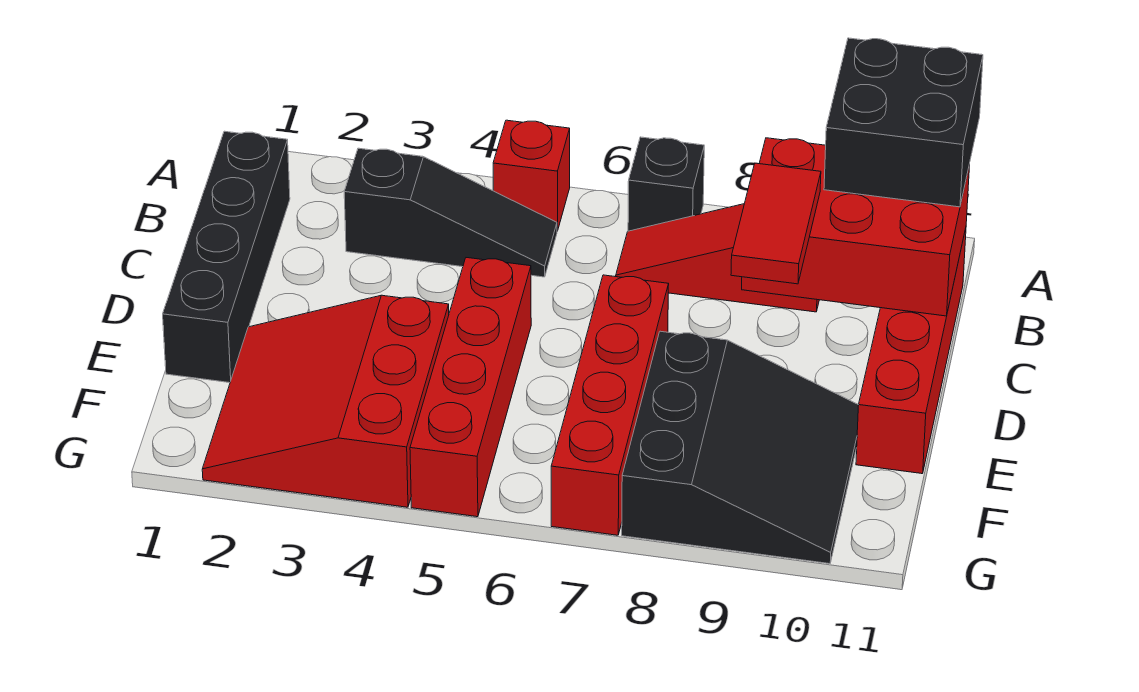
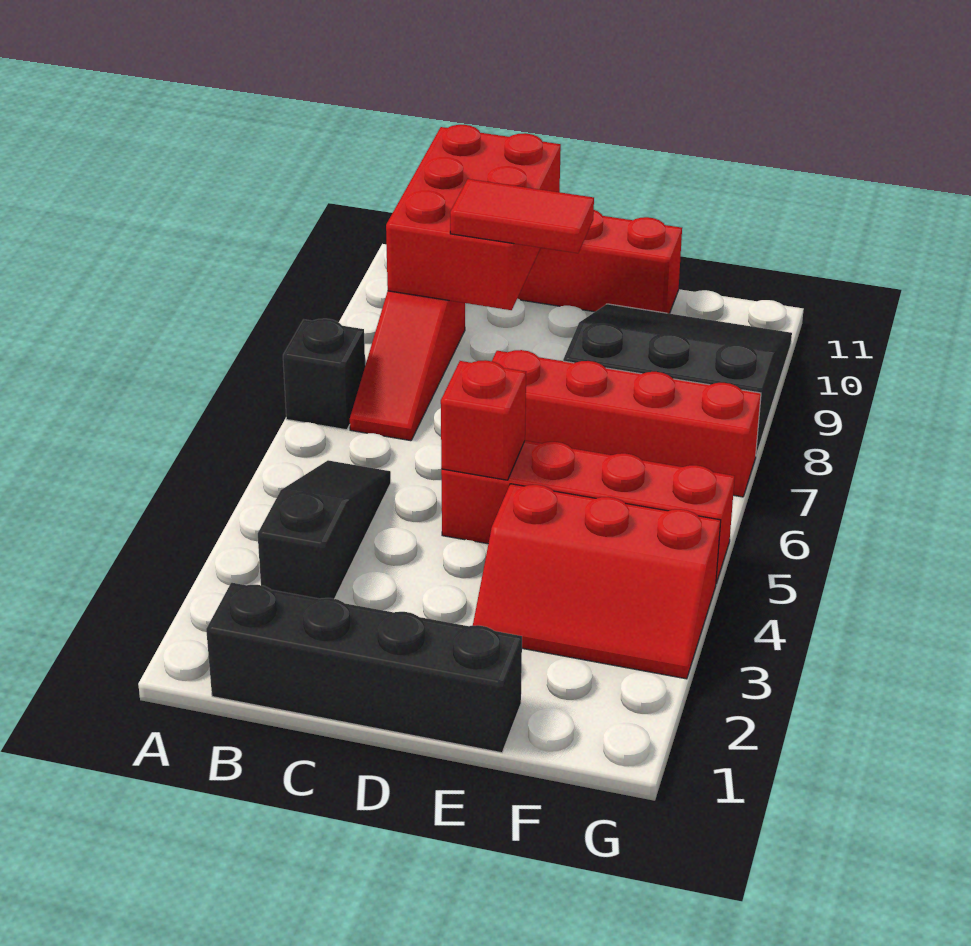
red brick A5 level 1 -> red brick D5 level 2
black brick A10:B11 level 3 -> none
red slope E2:G4 level 1 top 4 -> red slope E3:G4 level 1 top 4

